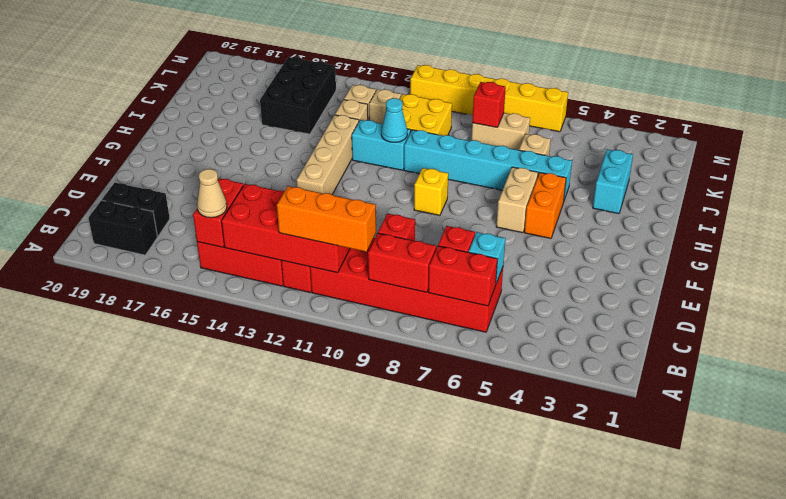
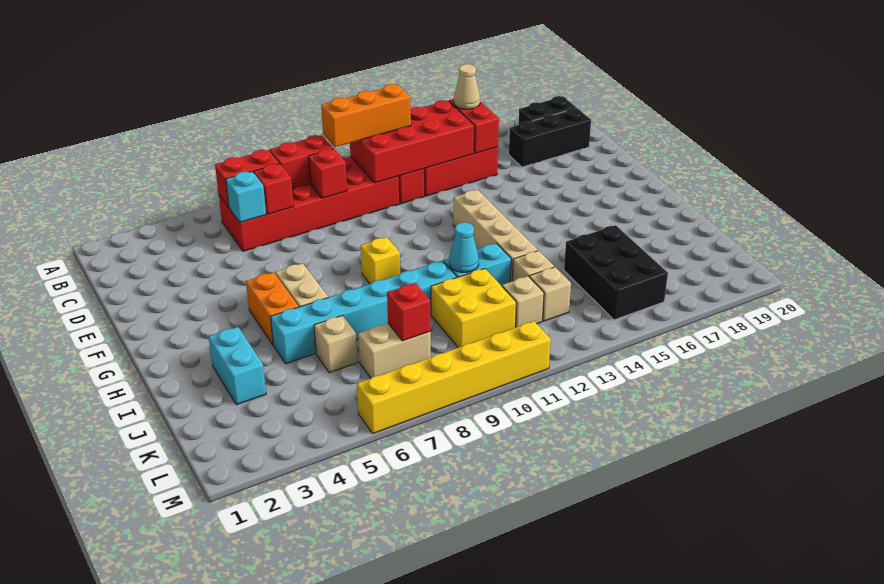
black brick C18:C19 level 1 -> black brick C17:C19 level 1

